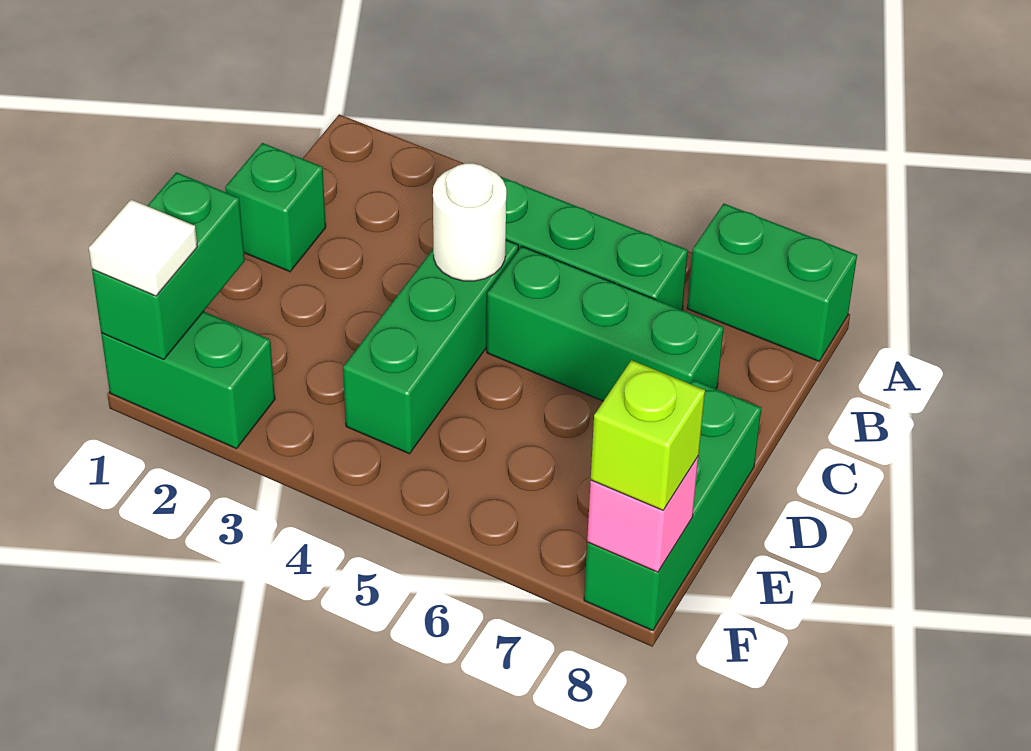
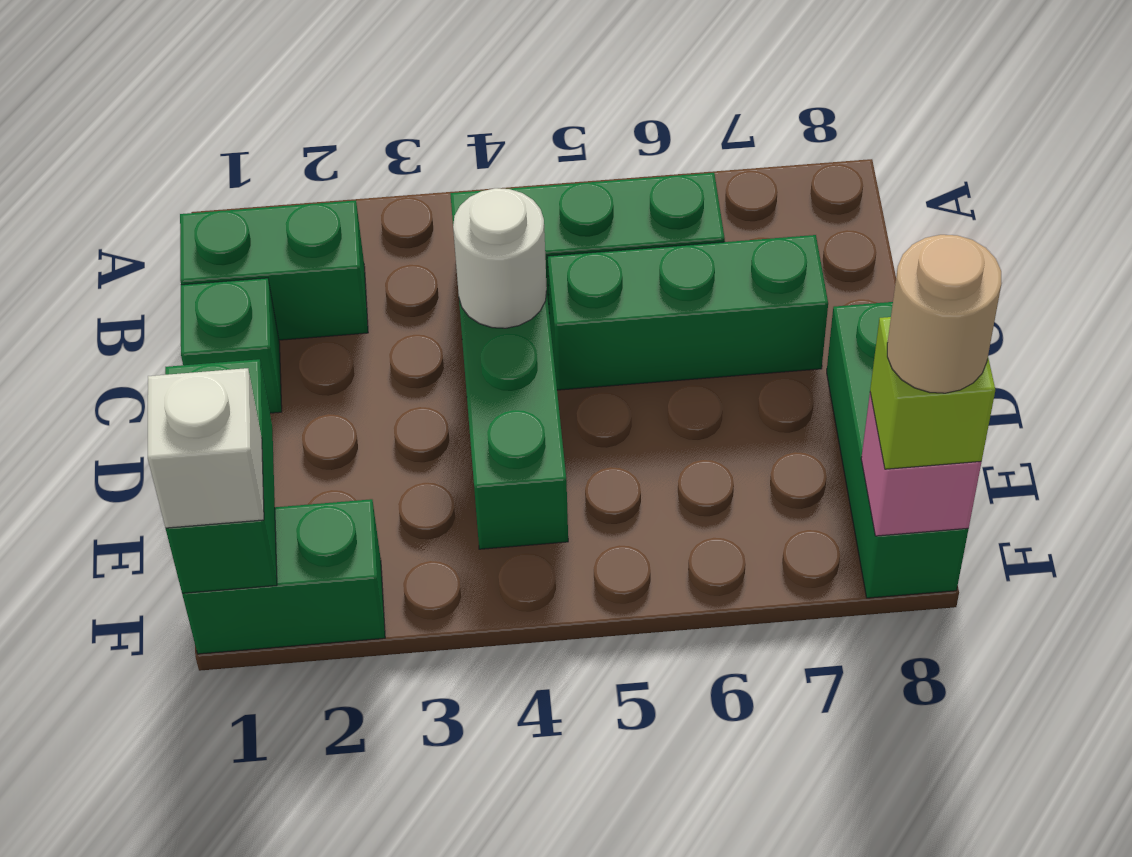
green brick A7:A8 level 1 -> green brick B1:B2 level 1
white tile F1 level 3 -> white brick F1 level 3
none -> tan round brick F8 level 4

